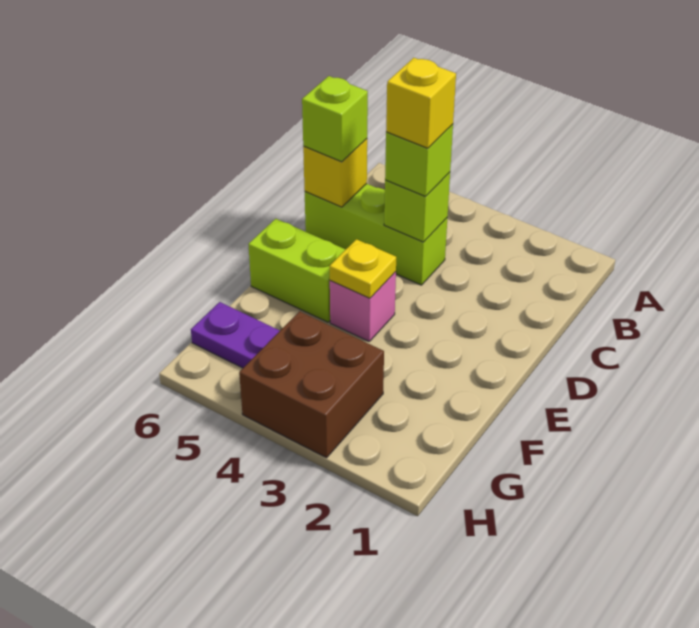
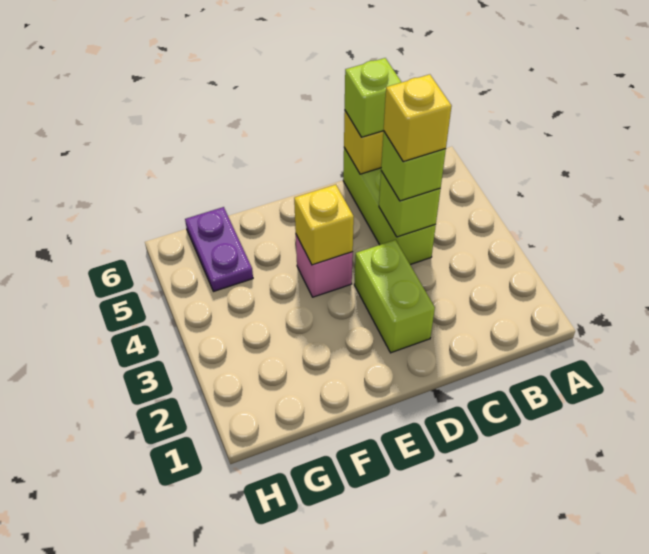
yellow plate E4 level 2 -> yellow brick E4 level 2
lime brick E5:E6 level 1 -> lime brick D2:D3 level 1
brown brick G3:H4 level 1 -> none

